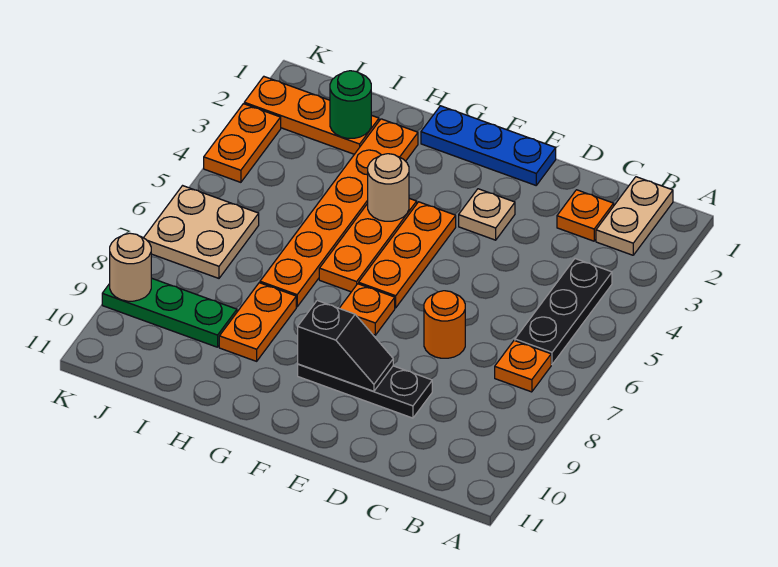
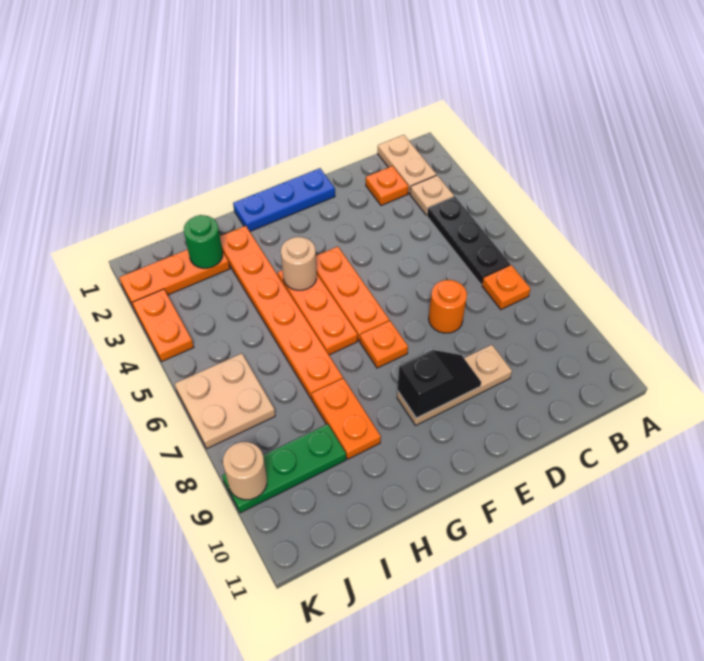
black plate D9:F9 level 1 -> tan plate D9:F9 level 1
tan plate E3 level 1 -> tan plate B3 level 1

